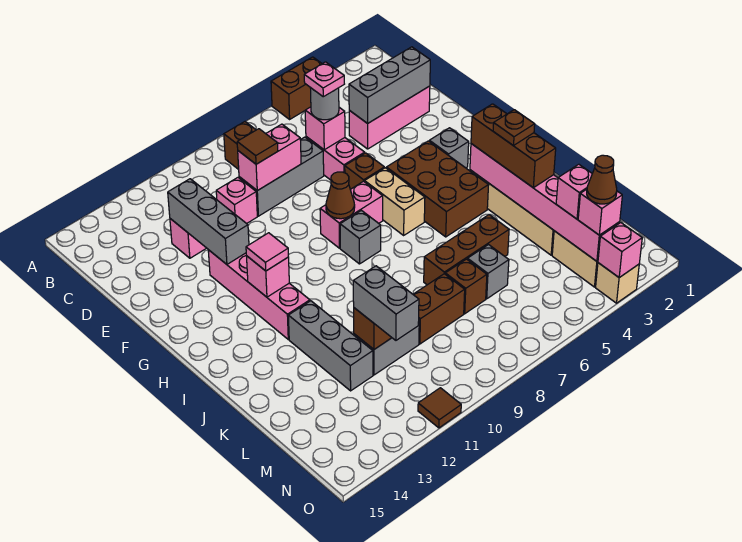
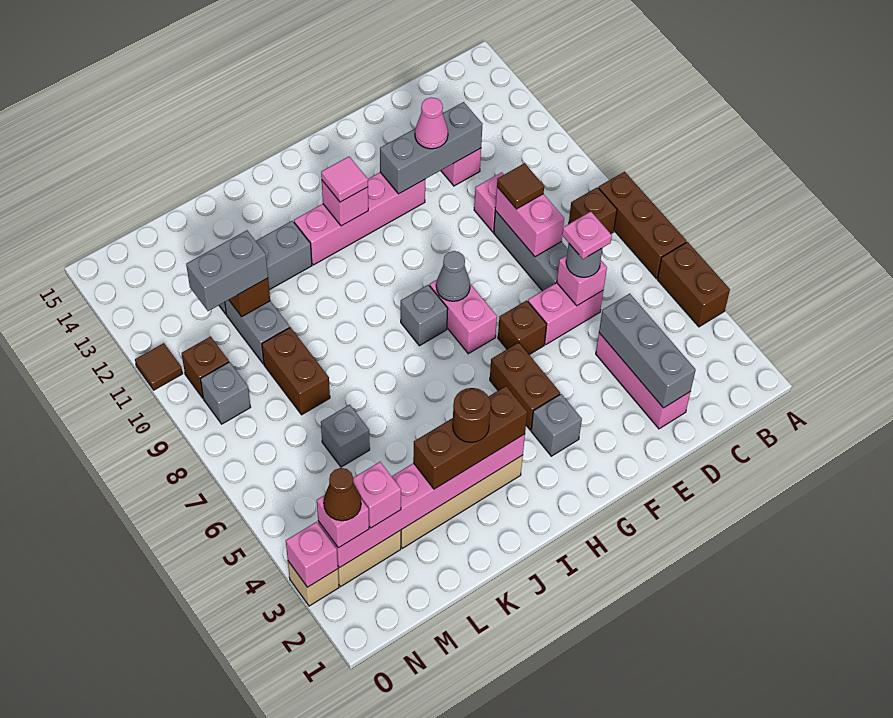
none -> pink cone E12 level 3
brown brick G4:I5 level 1 -> brown brick G4:G5 level 1
tan brick G6:H6 level 1 -> none
brown cone G8 level 2 -> grey cone G8 level 2
brown plate J3 level 4 -> brown round brick J3 level 4
brown brick K5:K7 level 1 -> brown brick A6:A8 level 1
brown brick L7 level 1 -> brown brick N10 level 1
none -> grey brick N9 level 1

